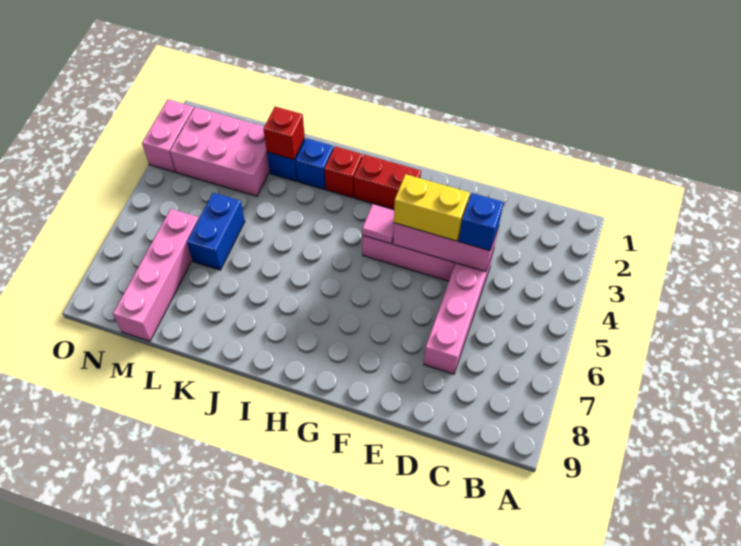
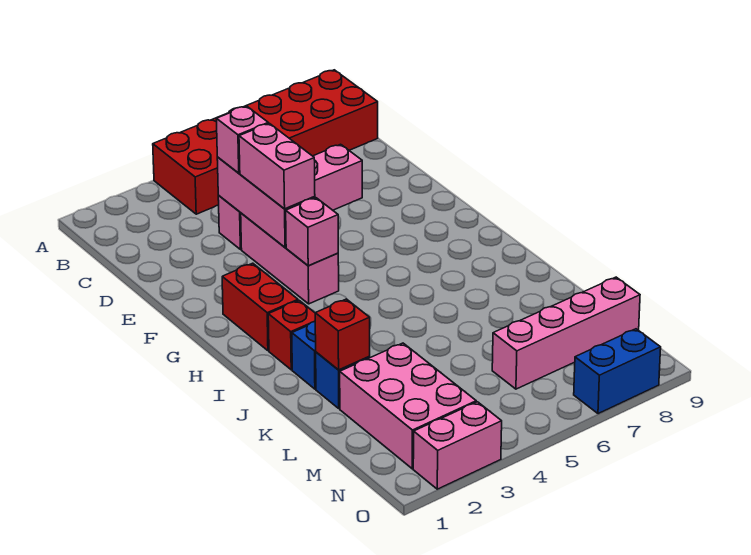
none -> red brick A4:B9 level 1
blue brick D4 level 3 -> pink brick D4 level 3
yellow brick E4:F4 level 3 -> pink brick E4:F4 level 3
pink tile G4 level 2 -> pink brick G4 level 2
blue brick L5:L6 level 1 -> blue brick O7:O8 level 1

